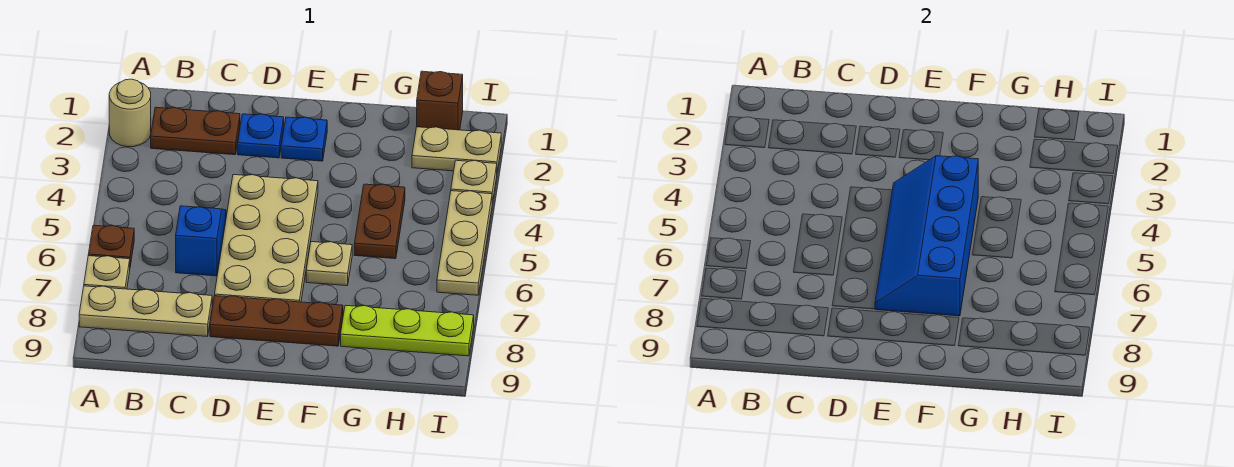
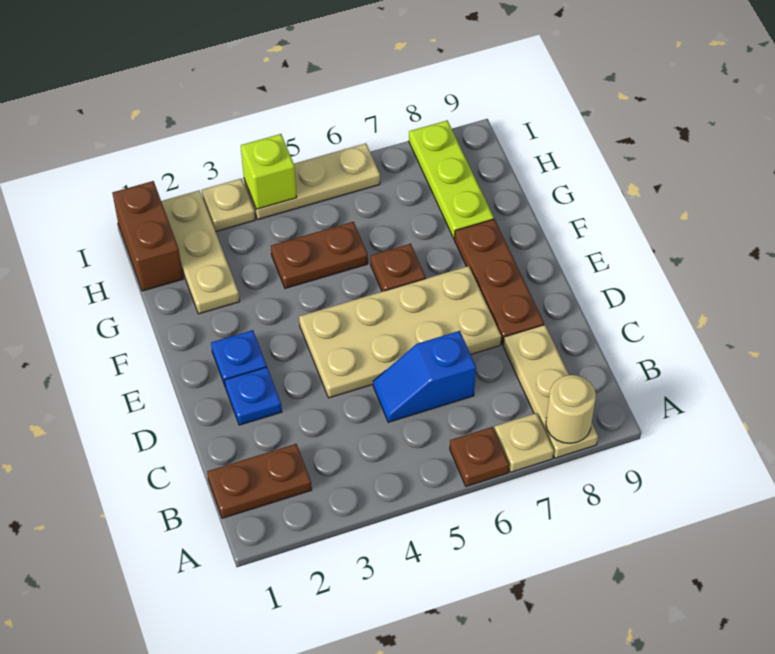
tan round brick A2 level 1 -> tan round brick A8 level 2
brown plate B2:C2 level 1 -> brown plate B1:B2 level 1
blue slope E4:F7 level 2 top F -> none
tan plate F6 level 1 -> brown plate F6 level 1
brown brick H1 level 1 -> brown brick H1:I1 level 1
tan plate H2:I2 level 1 -> tan plate G2:I2 level 1
none -> lime brick I4 level 2

